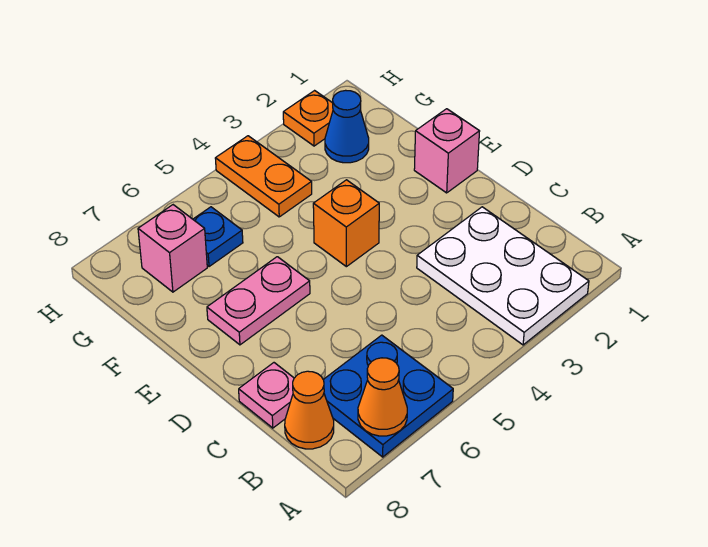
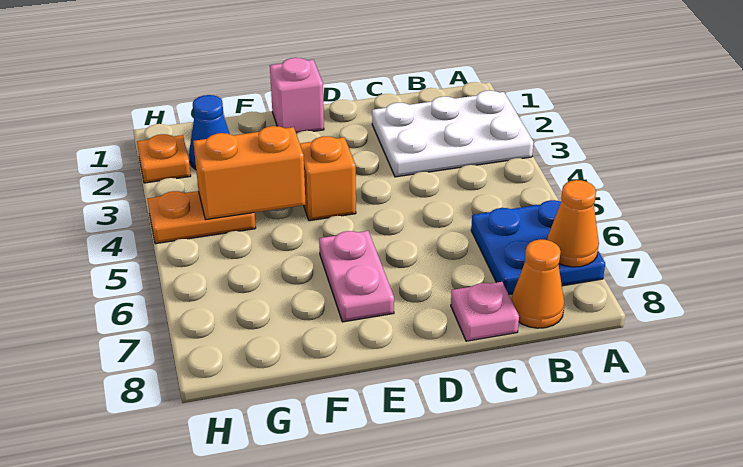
none -> orange brick F4:G4 level 2
blue plate G6 level 1 -> none
pink brick G7 level 1 -> none

